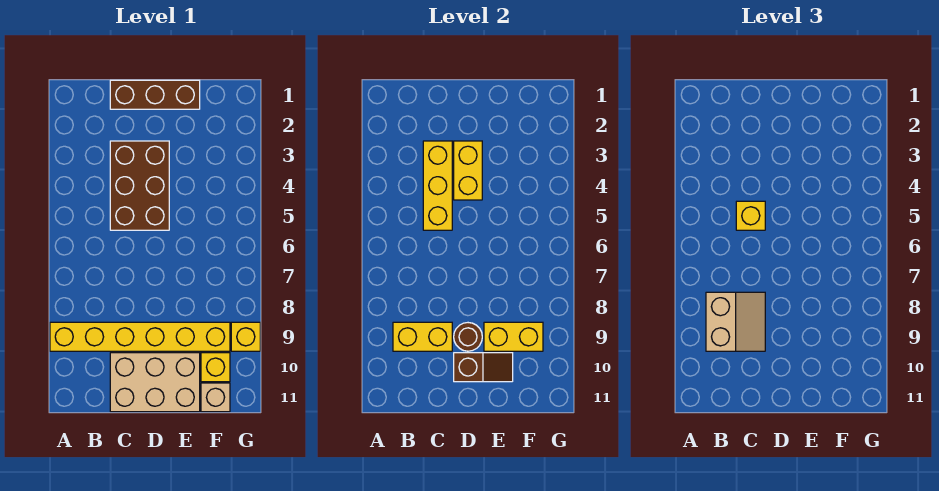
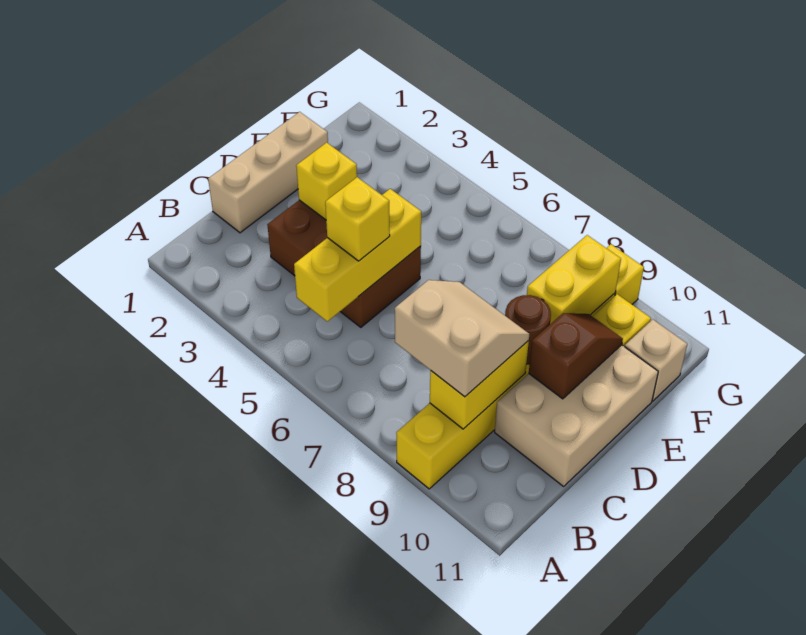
brown brick C1:E1 level 1 -> tan brick C1:E1 level 1
yellow brick C3:C5 level 2 -> yellow brick B5:D5 level 2
yellow brick D3:D4 level 2 -> yellow brick D3 level 2

